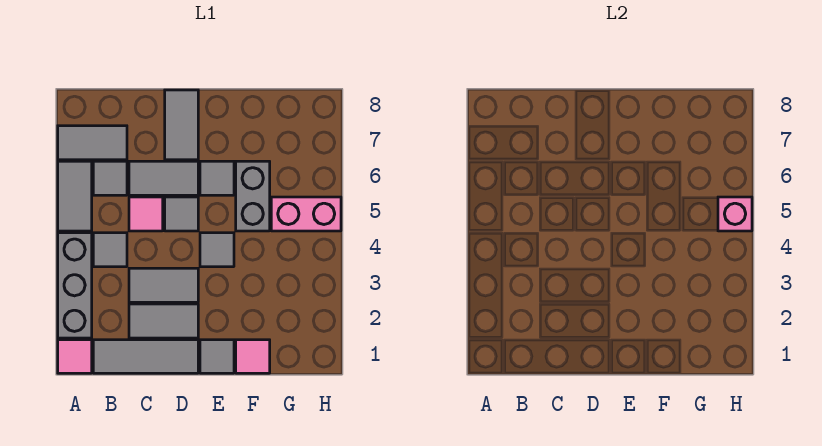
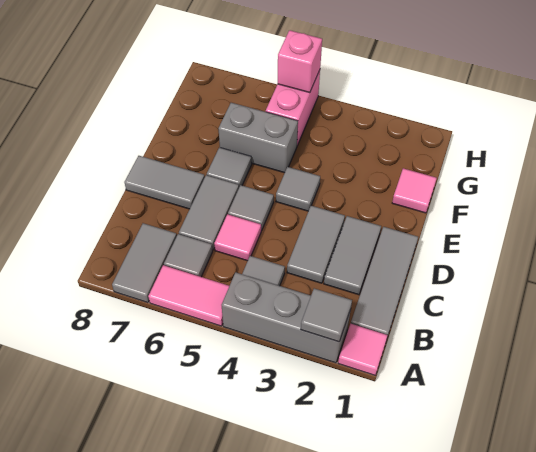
grey tile A5:A6 level 1 -> pink tile A5:A6 level 1
grey tile E1 level 1 -> grey tile A2 level 2

